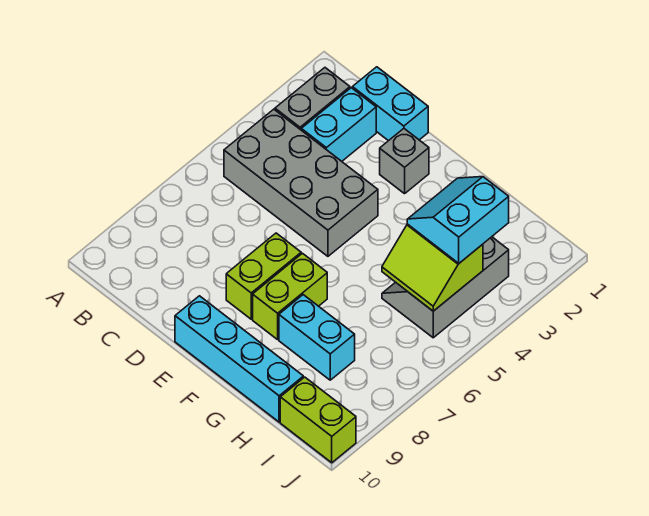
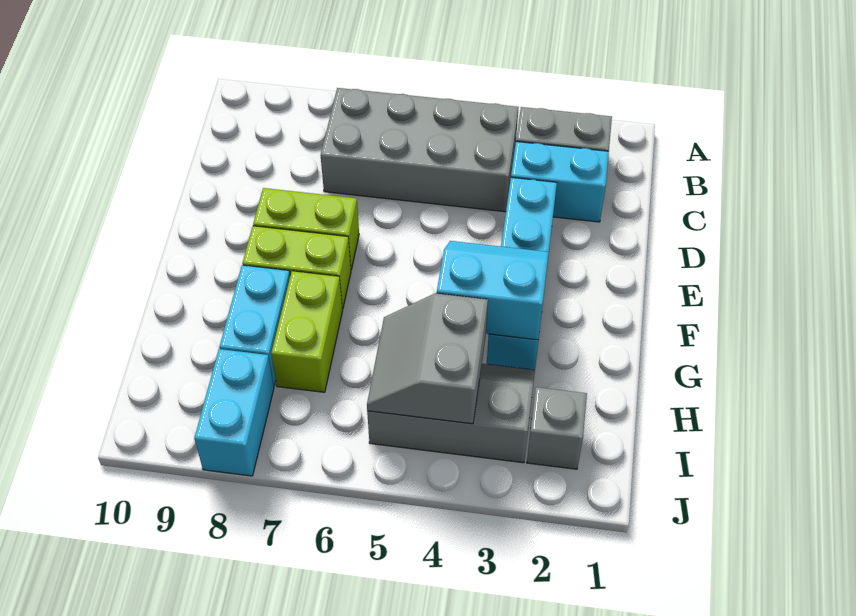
grey brick B4:E5 level 1 -> grey brick B4:C7 level 1
cyan brick C1:D1 level 1 -> cyan brick I8:J8 level 1
grey brick E2 level 1 -> grey brick I2 level 1
cyan brick E10:H10 level 1 -> cyan brick D3:G3 level 1
cyan slope H3:I4 level 3 top I -> cyan slope F3:G4 level 2 top G
lime slope H4:I5 level 2 top 4 -> grey slope H4:I5 level 2 top 4
lime brick I10:J10 level 1 -> lime brick G7:H7 level 1

